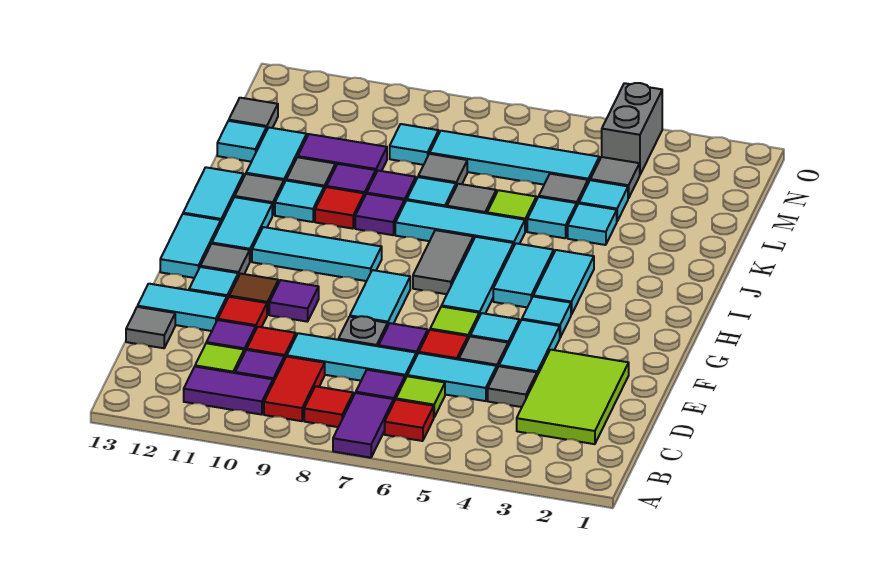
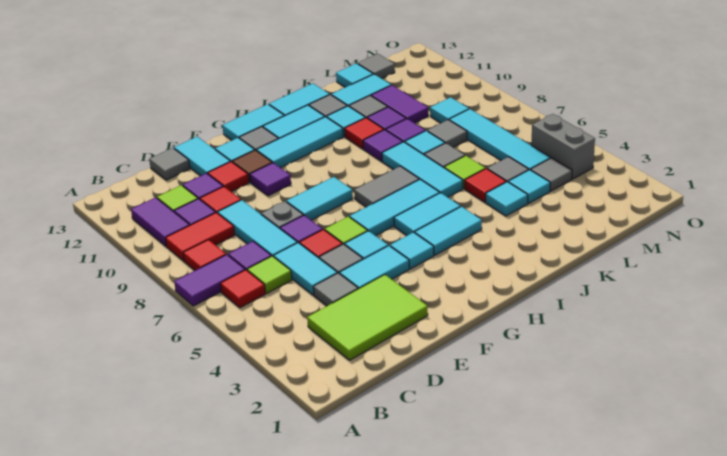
cyan tile H9:H11 level 1 -> cyan tile G11:I11 level 1
cyan tile K5 level 1 -> red tile K5 level 1
grey brick N4:O4 level 1 -> grey brick N4:N5 level 1

